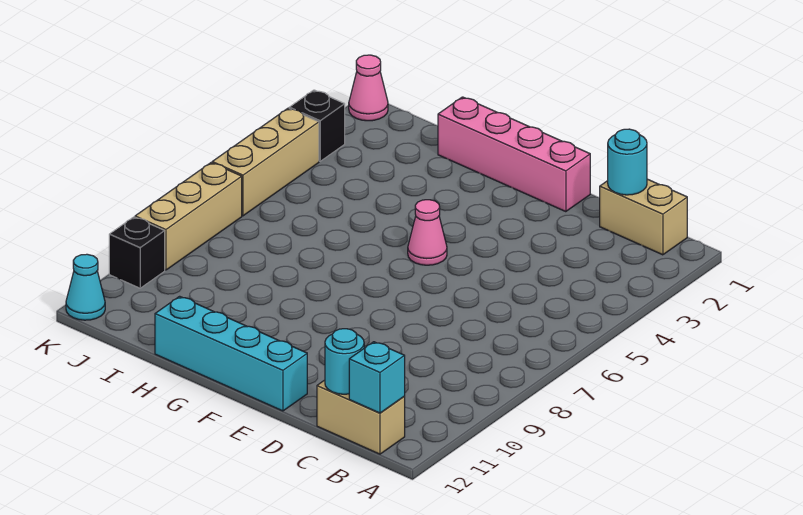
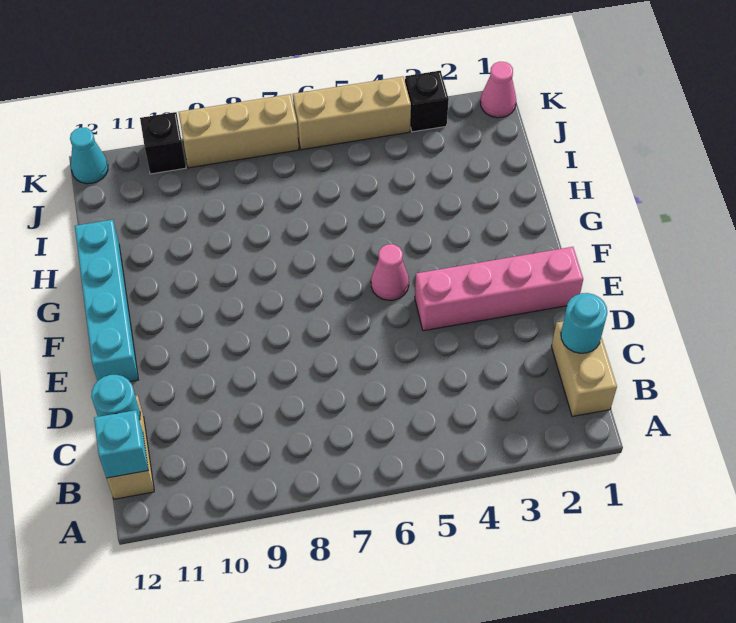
pink brick E1:H1 level 1 -> pink brick E1:E4 level 1

